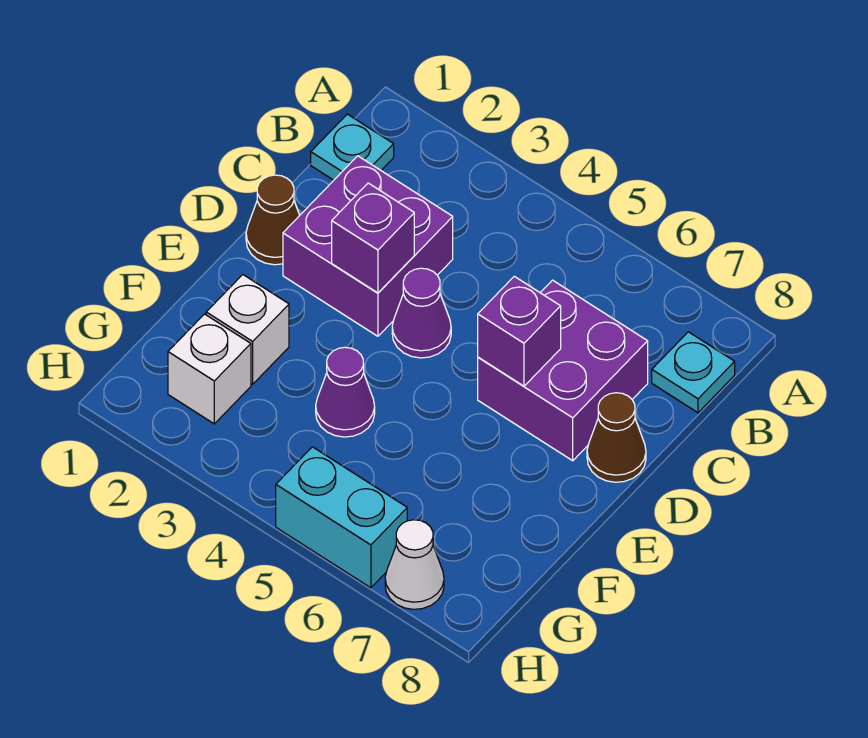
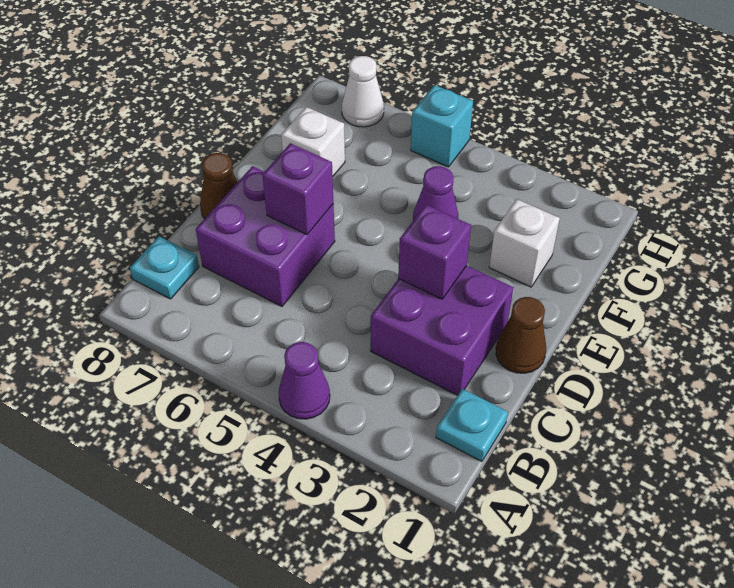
purple cone D4 level 1 -> purple cone A4 level 1
white brick G2 level 1 -> white brick F7 level 1
cyan brick H5:H6 level 1 -> cyan brick H5 level 1

